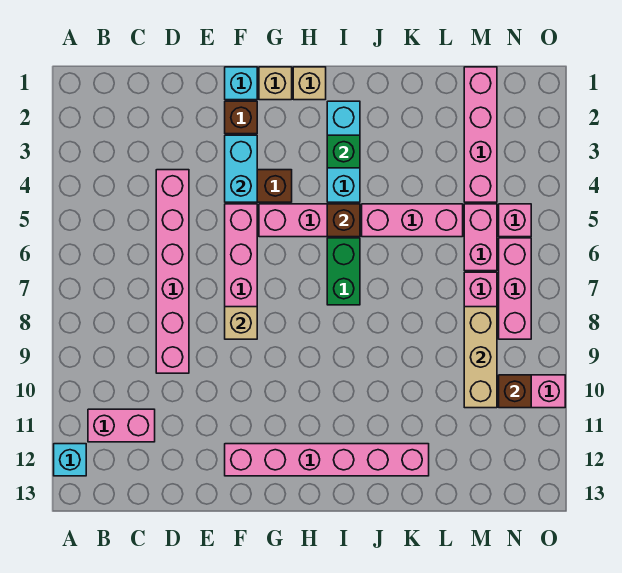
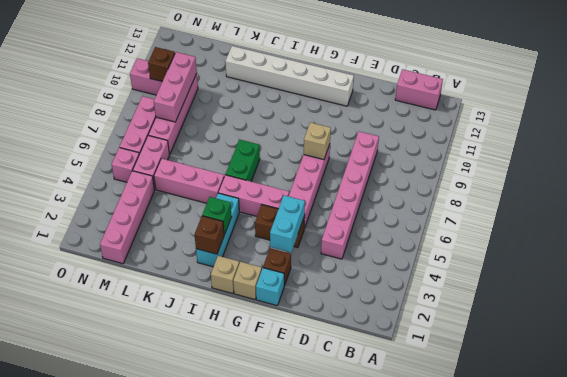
cyan brick A12 level 1 -> none
pink brick B11:C11 level 1 -> pink brick B13:C13 level 1
pink brick F12:K12 level 1 -> white brick F12:K12 level 1
brown brick I5 level 2 -> brown brick I2 level 2
tan brick M8:M10 level 2 -> pink brick M8:M10 level 2

